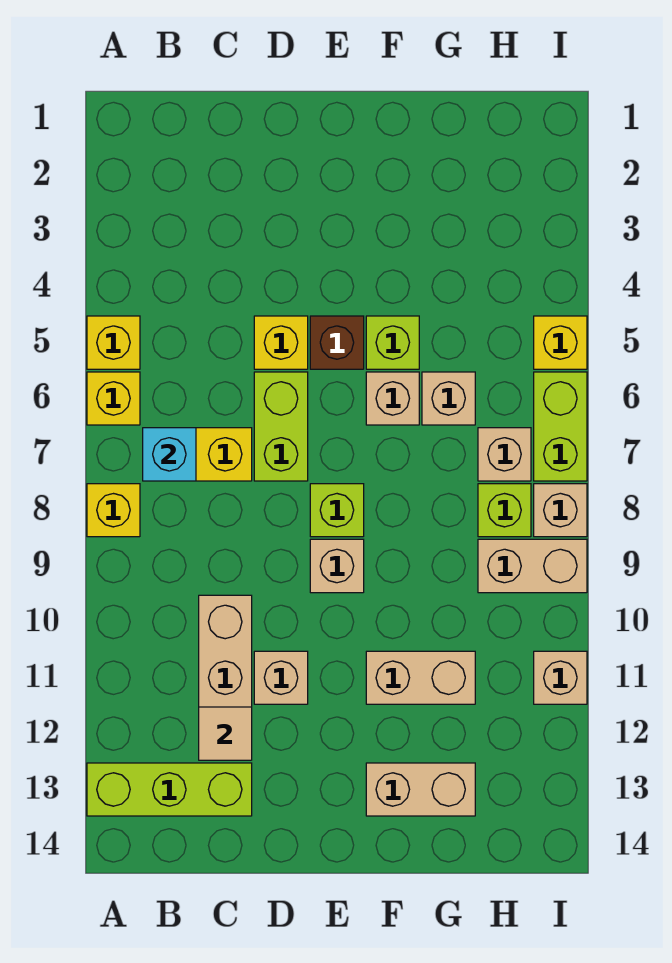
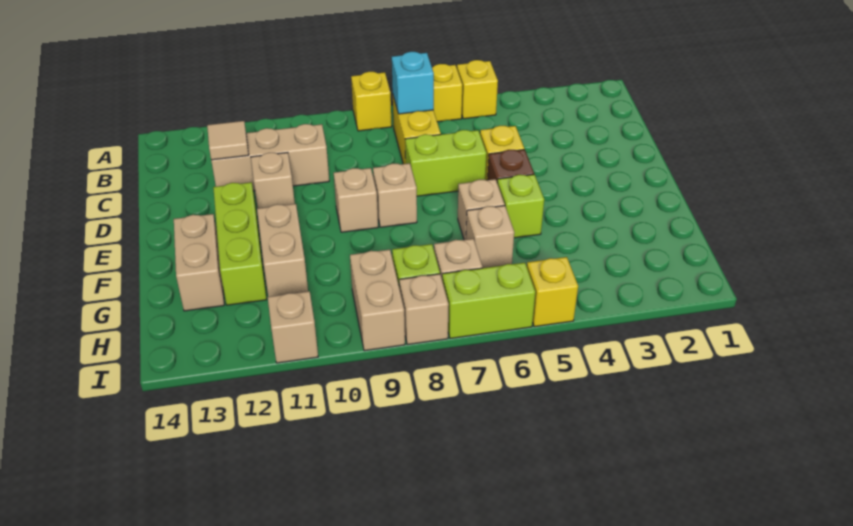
lime brick A13:C13 level 1 -> lime brick E12:G12 level 1
lime brick E8 level 1 -> tan brick E8 level 1

